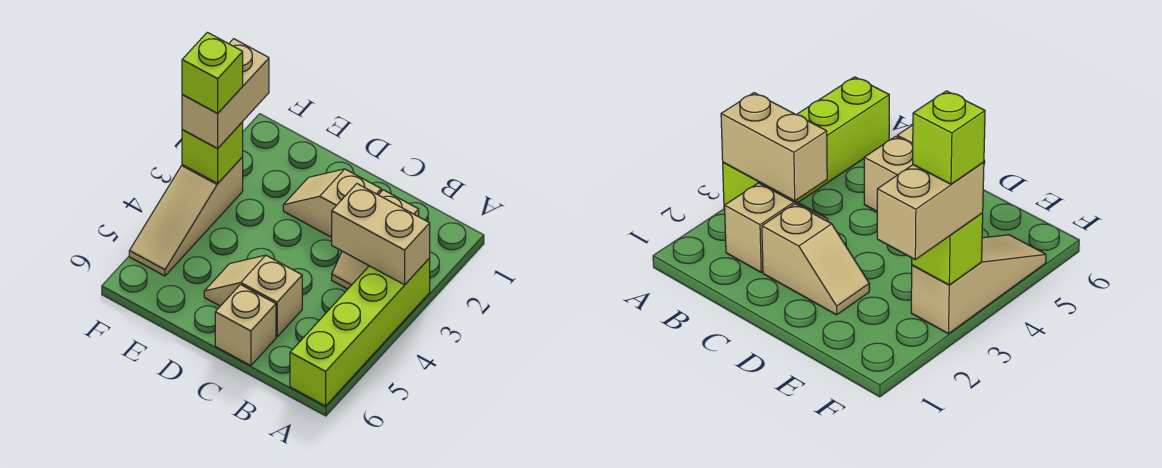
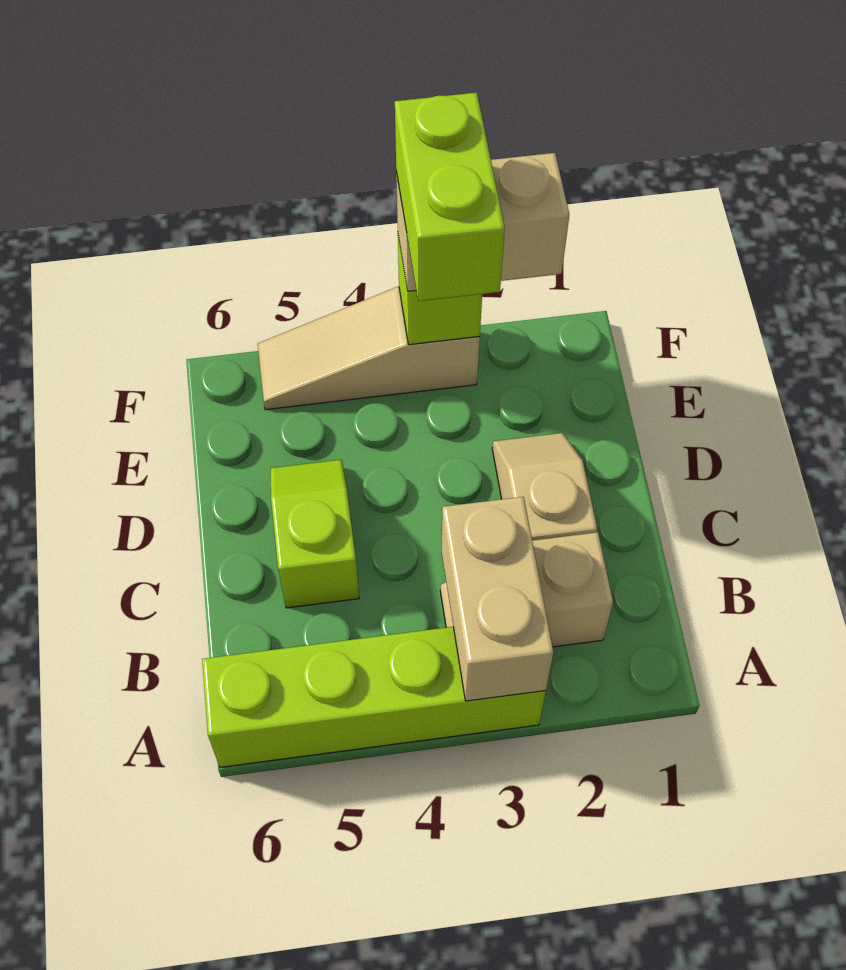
tan slope C5:D5 level 1 top C -> lime slope C5:D5 level 1 top C
tan brick C6 level 1 -> none
lime brick F3 level 4 -> lime brick E3:F3 level 4

